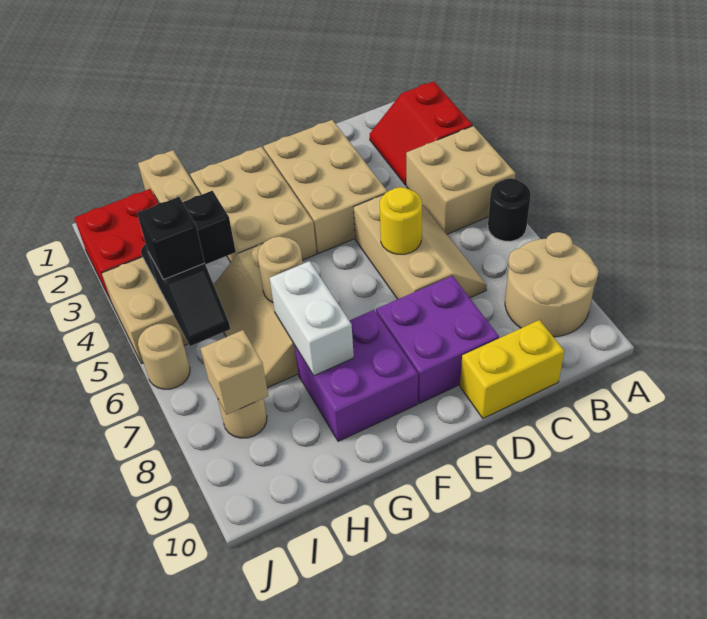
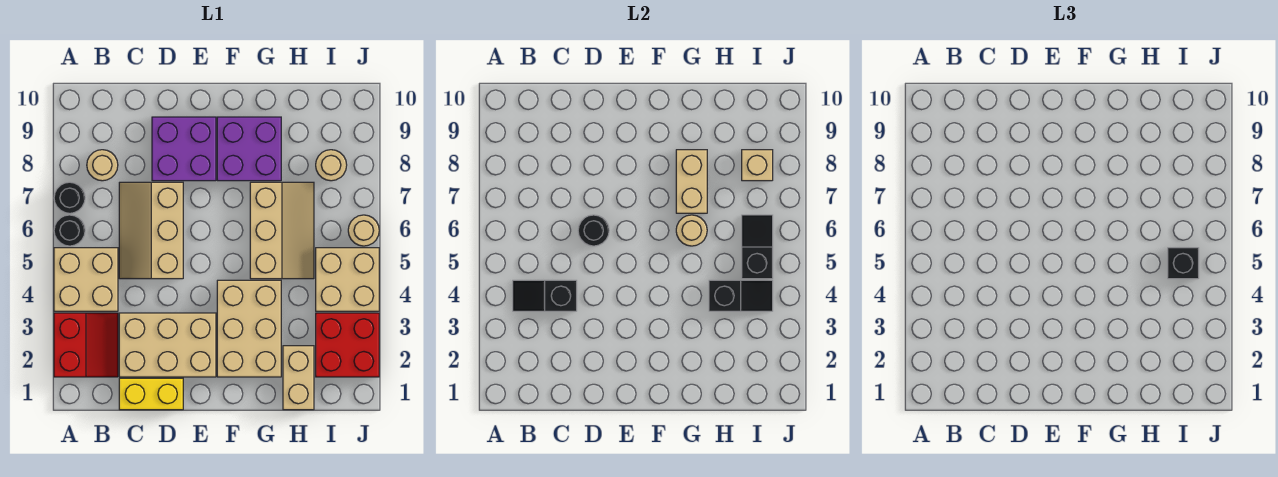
none -> black round brick A7 level 1
tan round brick A8:B9 level 1 -> tan round brick B8 level 1
none -> black slope B4:C4 level 2 top C
yellow brick C10:D10 level 1 -> yellow brick C1:D1 level 1
tan brick D2:E4 level 1 -> tan brick C2:E3 level 1
yellow round brick D6 level 2 -> black round brick D6 level 2
white brick G7:G8 level 2 -> tan brick G7:G8 level 2

